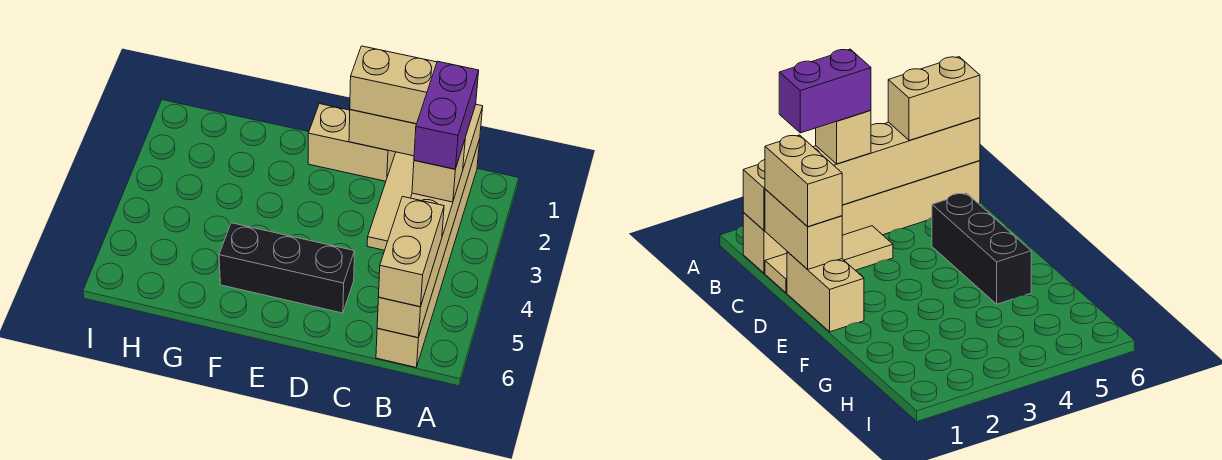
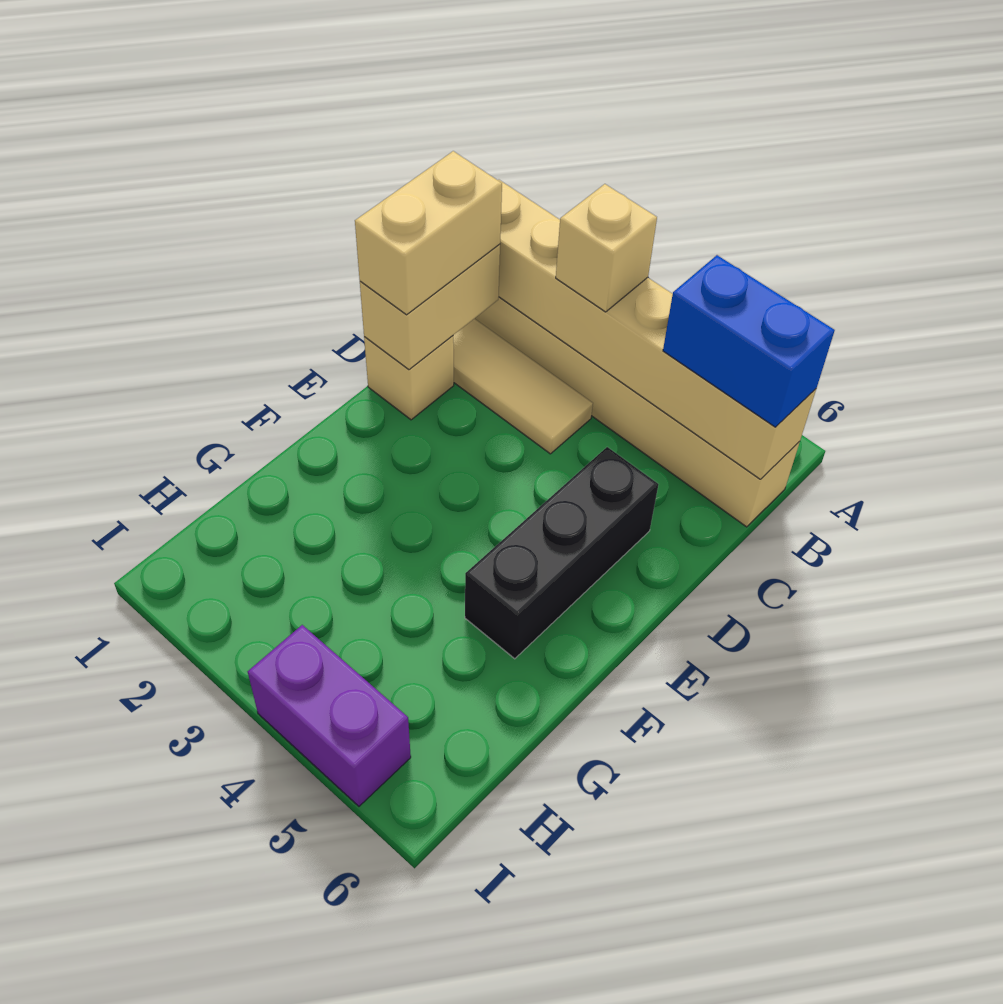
purple brick B2:B3 level 4 -> purple brick I4:I5 level 1
tan brick B5:B6 level 3 -> blue brick B5:B6 level 3
tan brick D1:E1 level 1 -> tan brick D1 level 1

